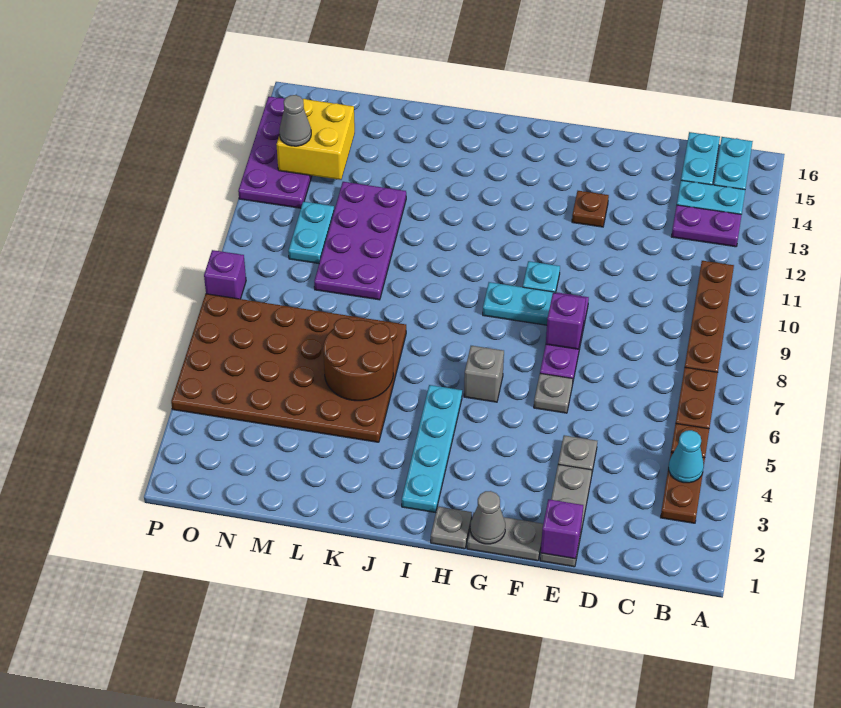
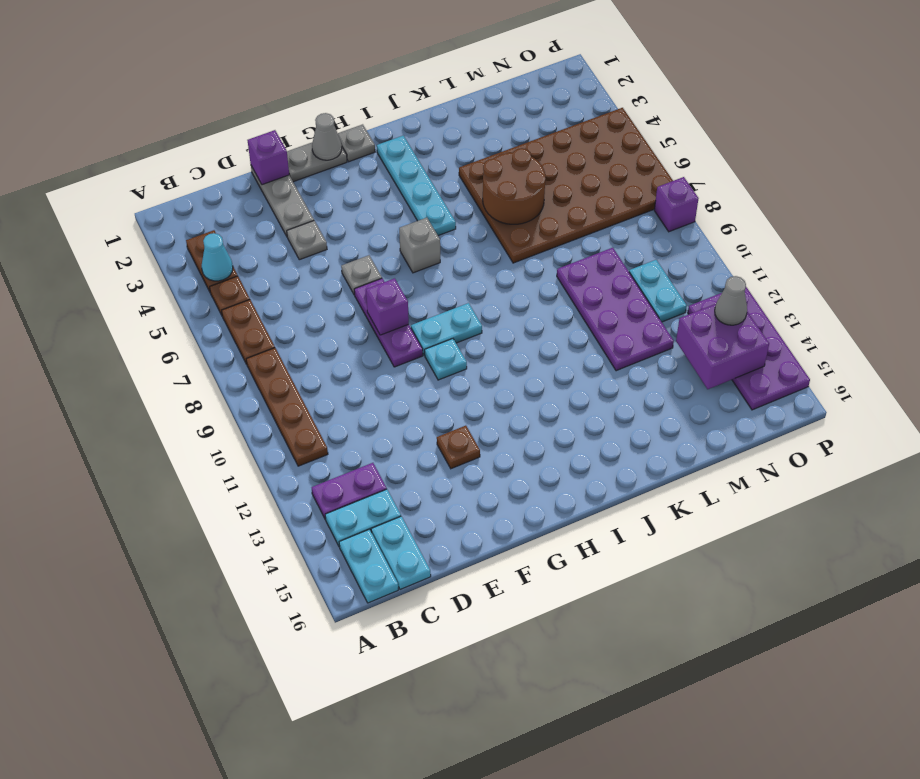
yellow brick N13:O14 level 2 -> purple brick N13:O14 level 2

